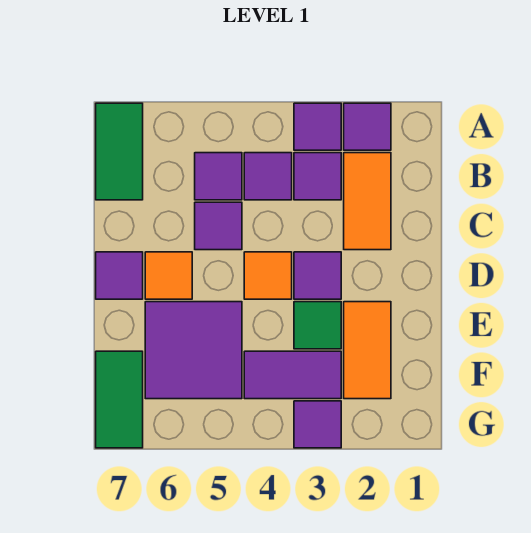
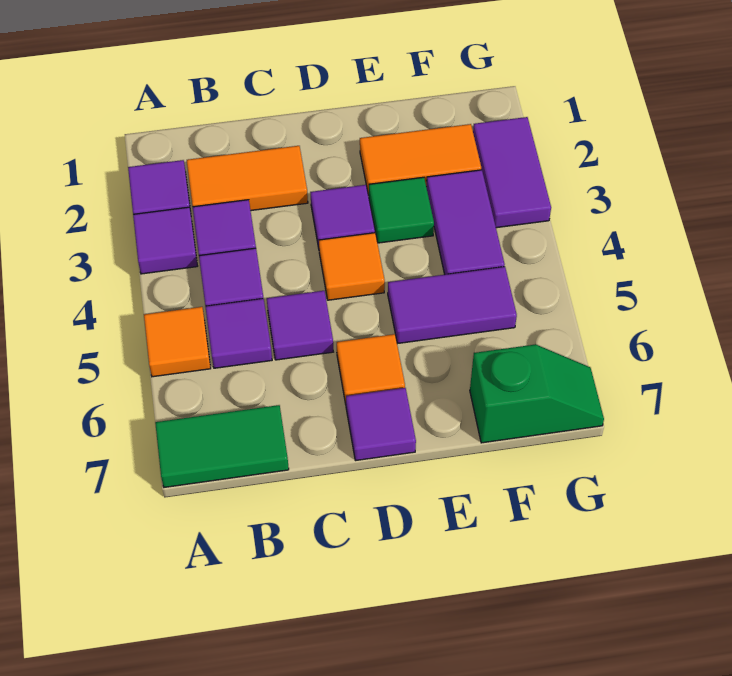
none -> orange tile A5 level 1
purple tile E5:F6 level 1 -> purple tile E5:F5 level 1
green tile F7:G7 level 1 -> green slope F7:G7 level 1 top F
purple tile G3 level 1 -> purple tile G2:G3 level 1

